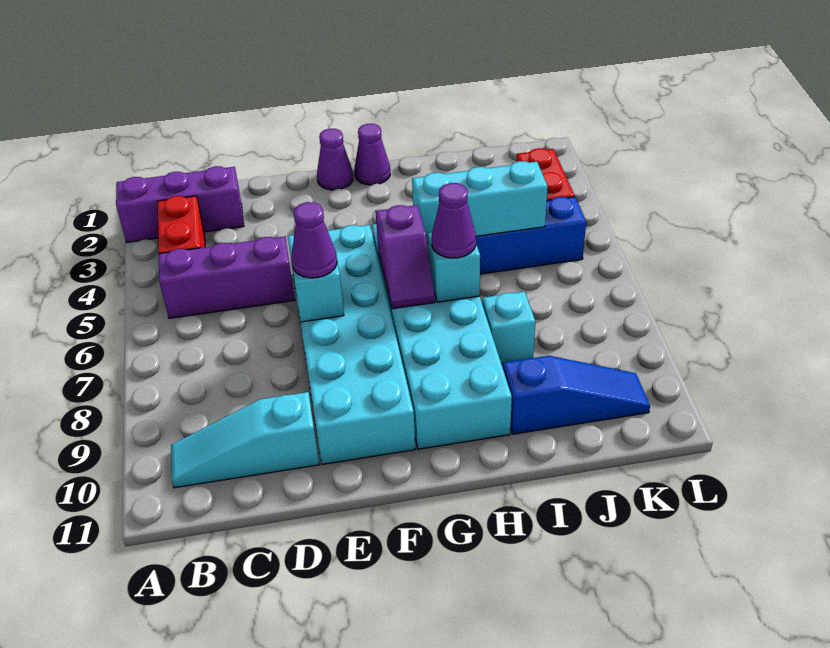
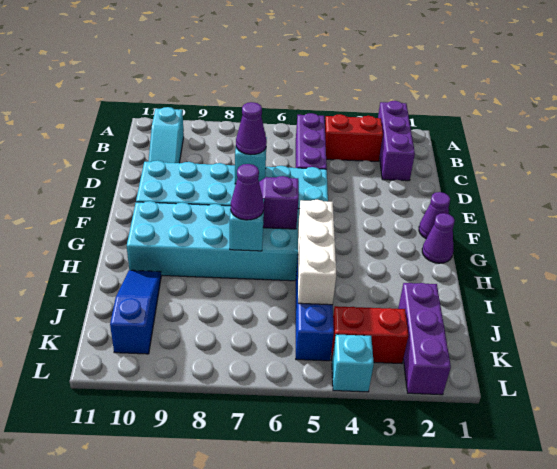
cyan slope B10:D10 level 1 top D -> cyan slope B10:D10 level 1 top B
cyan brick H5:J5 level 2 -> white brick H5:J5 level 2
cyan brick I8 level 1 -> cyan brick L4 level 1
blue slope I10:K10 level 1 top I -> blue slope I10:K10 level 1 top K
none -> purple brick J2:L2 level 1

